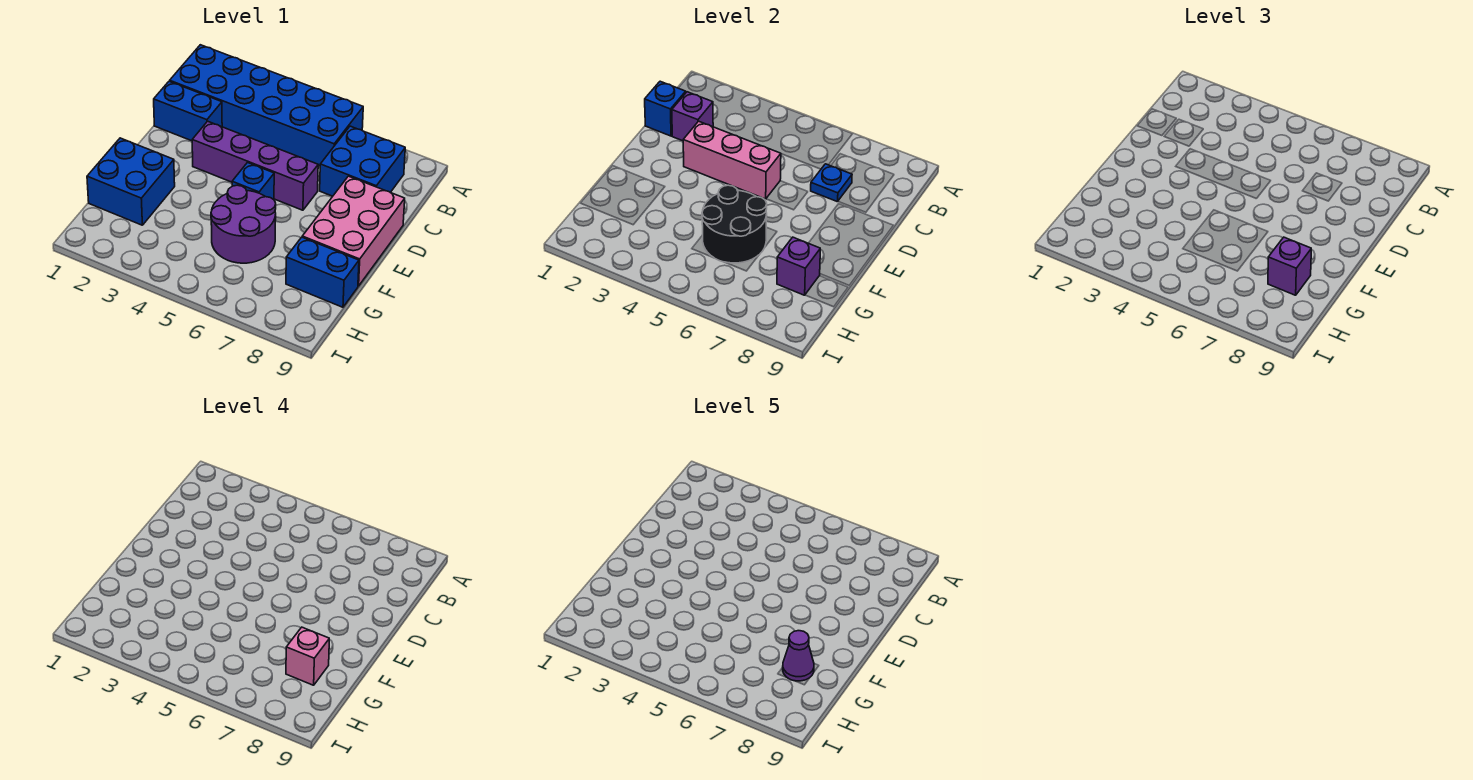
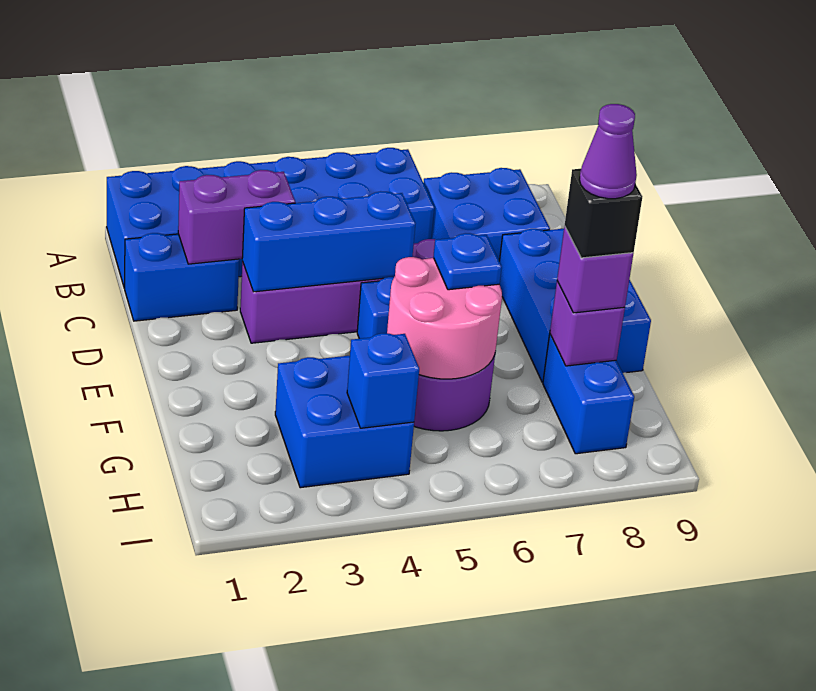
blue brick C1 level 2 -> blue brick H4 level 2
purple brick C2 level 2 -> purple brick C2:C3 level 2
blue plate C7 level 2 -> blue plate F6 level 3
pink brick D3:D5 level 2 -> blue brick D3:D5 level 2
pink brick D8:F9 level 1 -> blue brick D8:F9 level 1
blue brick F1:G2 level 1 -> blue brick G3:H4 level 1
black round brick F5:G6 level 2 -> pink round brick F5:G6 level 2
blue brick G8:G9 level 1 -> blue brick G8:H8 level 1
pink brick G8 level 4 -> black brick G8 level 4

